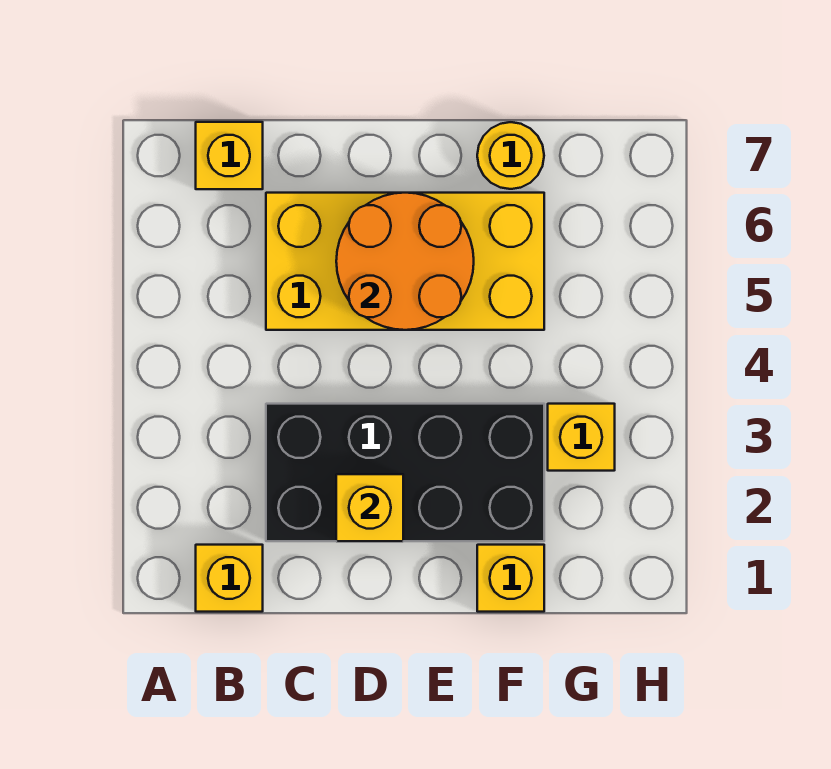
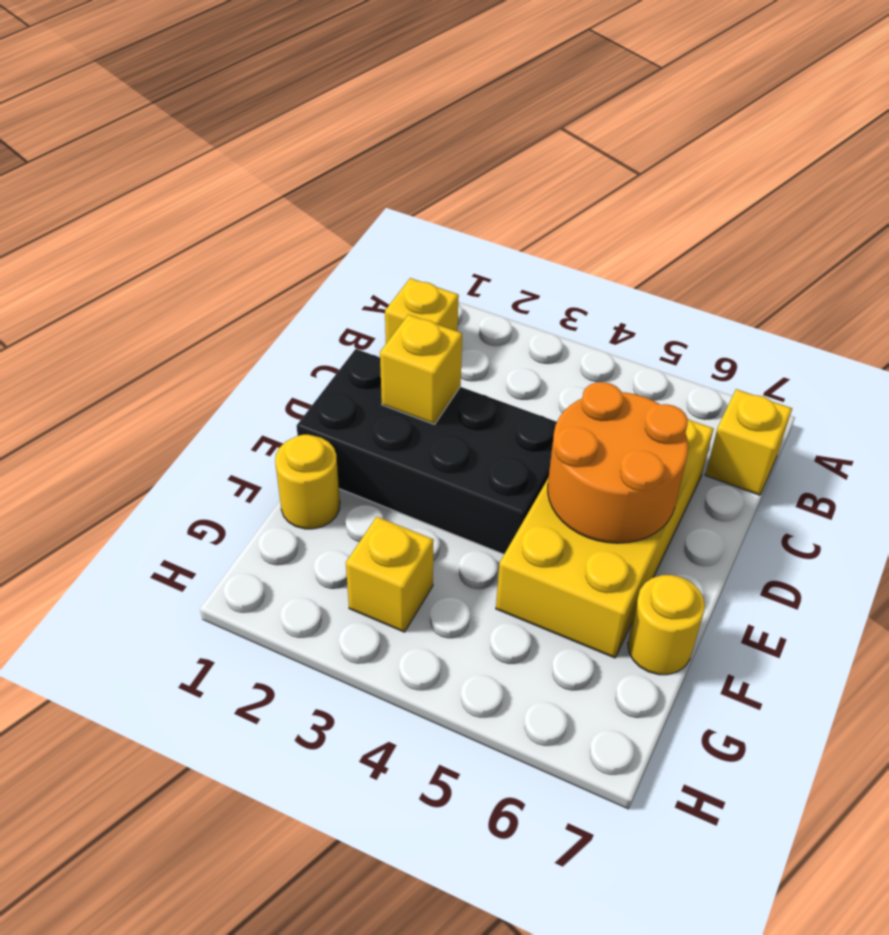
black brick C2:F3 level 1 -> black brick D1:E4 level 1
yellow brick F1 level 1 -> yellow round brick F1 level 1

